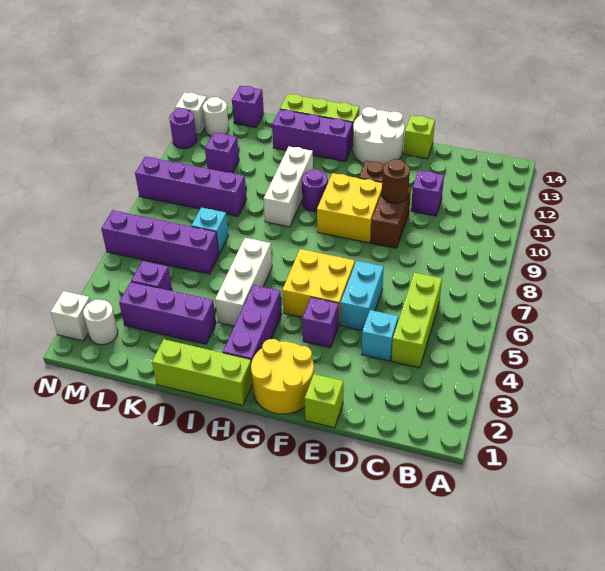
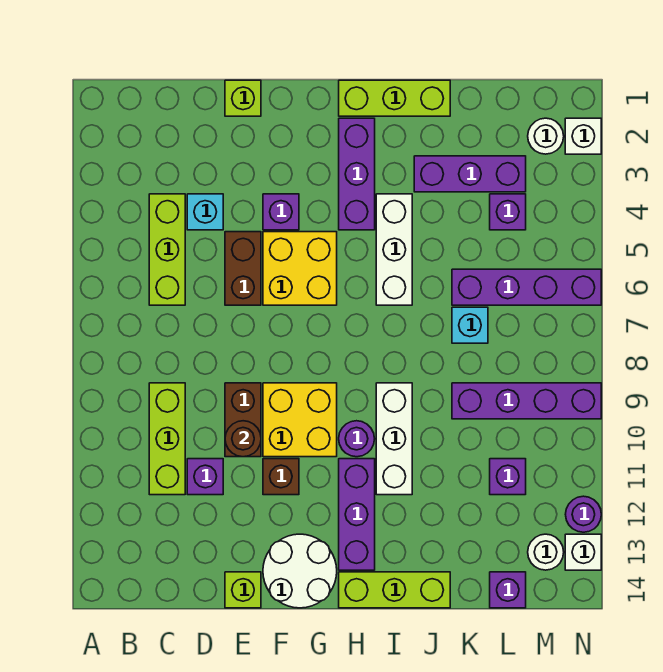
none -> lime brick C9:C11 level 1
cyan brick E5:E6 level 1 -> brown brick E5:E6 level 1
yellow round brick F1:G2 level 1 -> none
purple brick H13:J13 level 1 -> purple brick H11:H13 level 1

